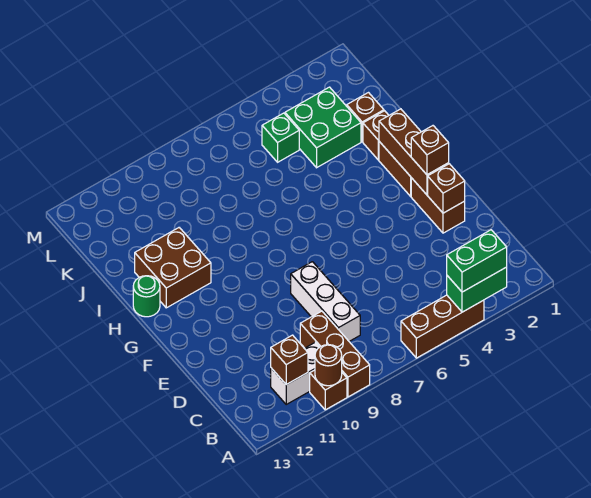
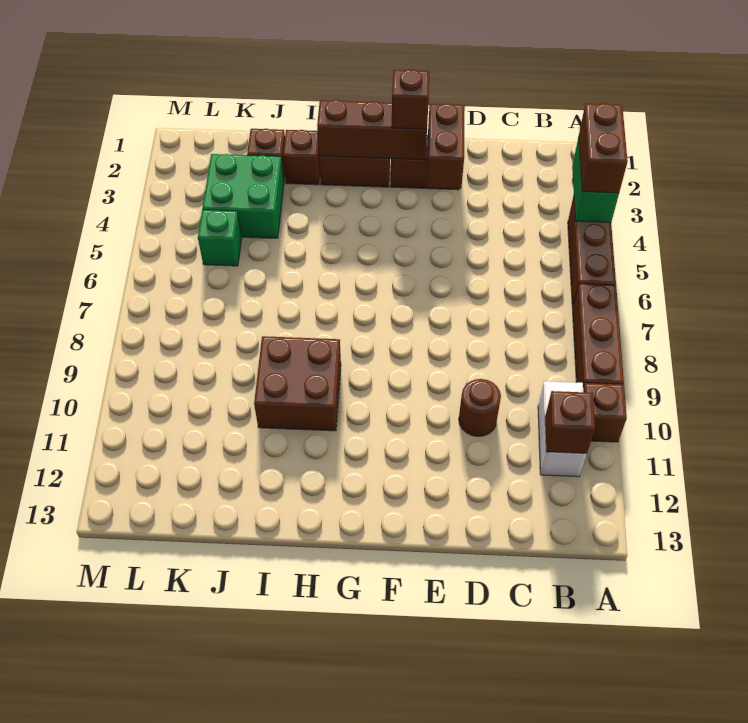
green brick A3:A4 level 3 -> brown brick A3:A4 level 3
brown brick A9:C9 level 1 -> brown brick A7:A9 level 1
brown round brick A10 level 2 -> brown round brick D10 level 1
white brick C8:E8 level 1 -> none
brown brick E2 level 2 -> brown brick E2:E3 level 2
brown brick H11:I12 level 1 -> brown brick H9:I10 level 1
green round brick H13 level 1 -> none

